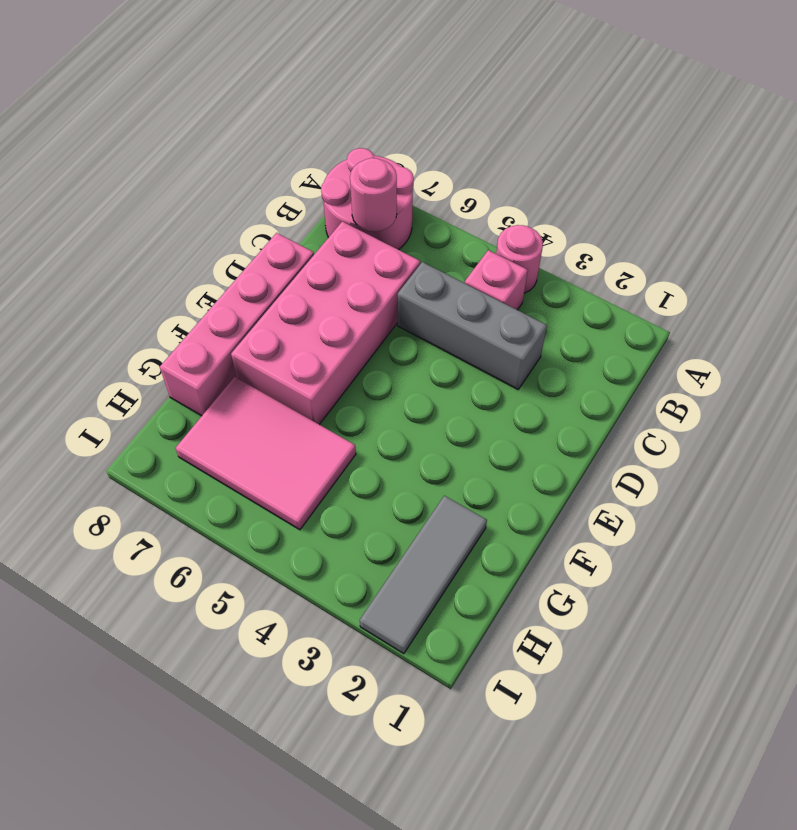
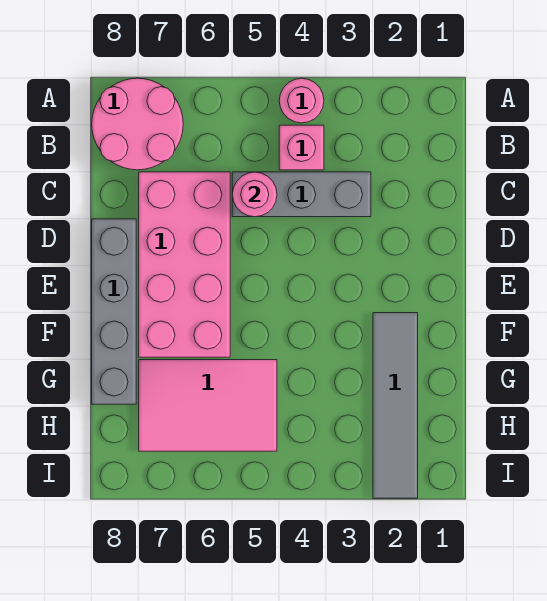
pink round brick B7 level 2 -> pink round brick C5 level 2
pink brick D8:G8 level 1 -> grey brick D8:G8 level 1
grey tile G2:I2 level 1 -> grey tile F2:I2 level 1

